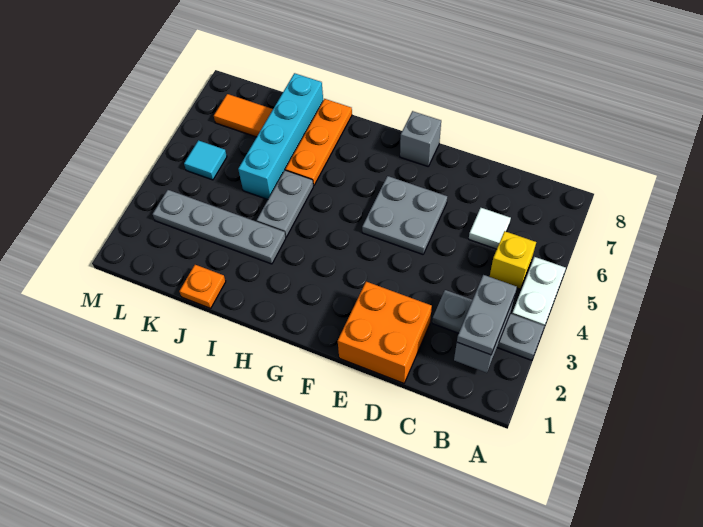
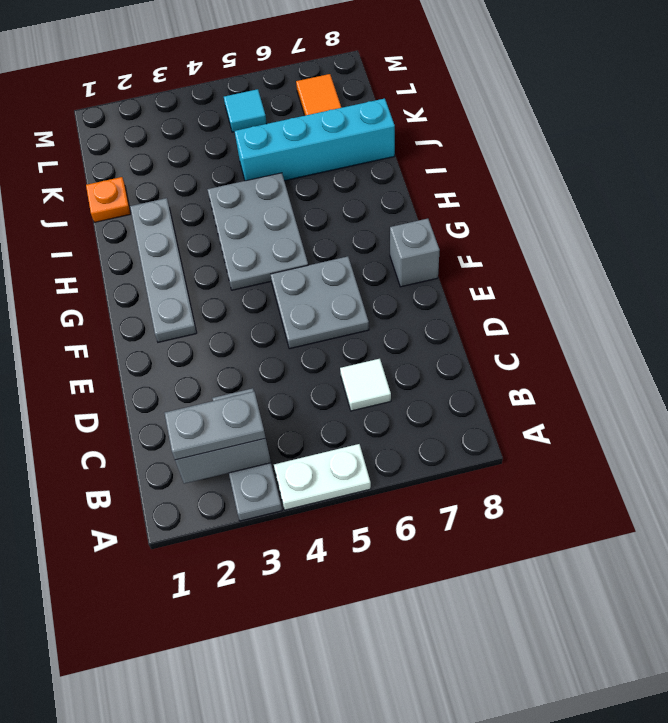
yellow brick B5 level 1 -> none
orange brick D1:E2 level 1 -> none
grey plate I3:L3 level 1 -> grey plate F2:I2 level 1
grey plate I4:I5 level 1 -> grey plate G4:I5 level 1
orange plate I6:I8 level 1 -> none

